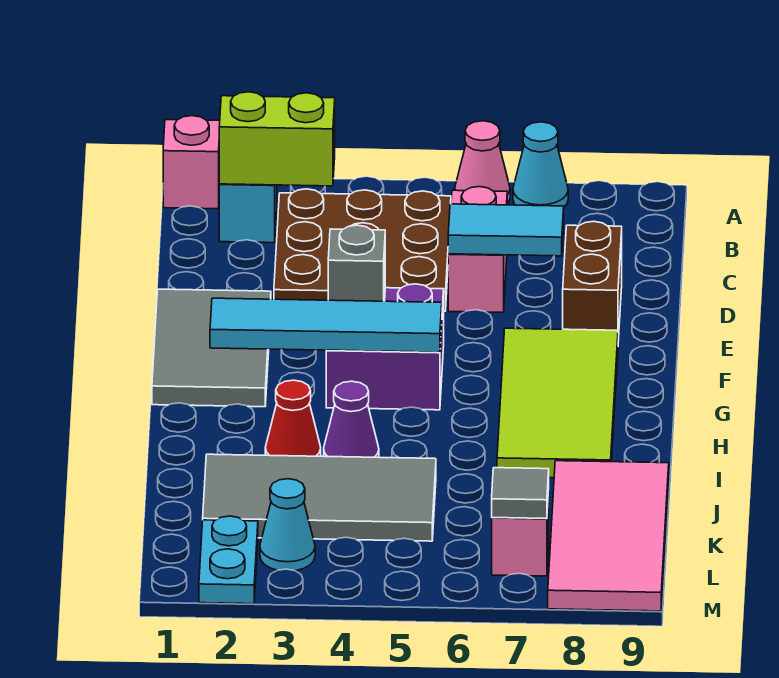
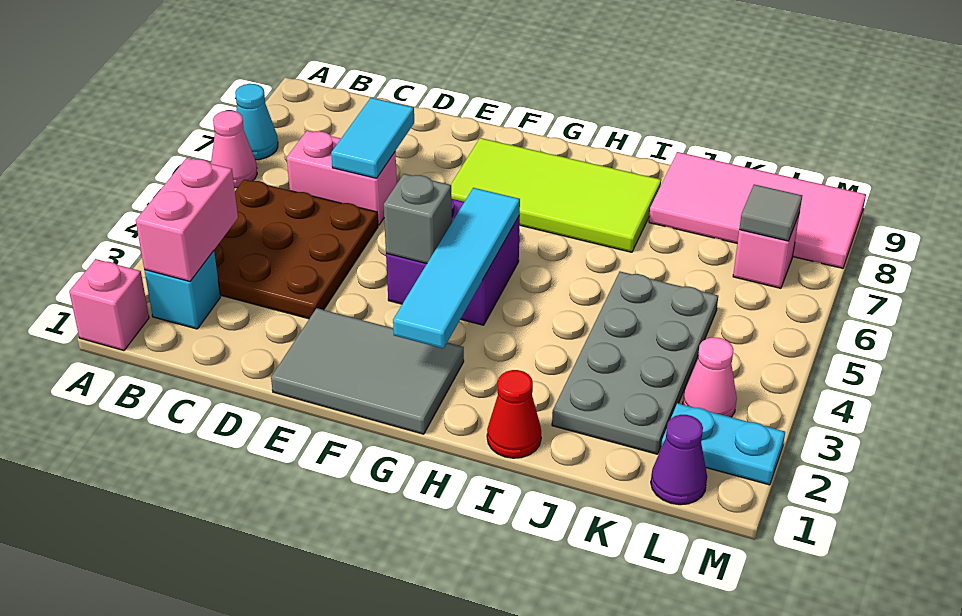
lime brick B2:B3 level 2 -> pink brick B2:B3 level 2
brown brick D8:E8 level 1 -> none
red cone I3 level 1 -> red cone I1 level 1
purple cone I4 level 1 -> purple cone L1 level 1
grey tile J2:K5 level 1 -> grey plate J2:K5 level 1
cyan cone L3 level 1 -> pink cone L3 level 1

